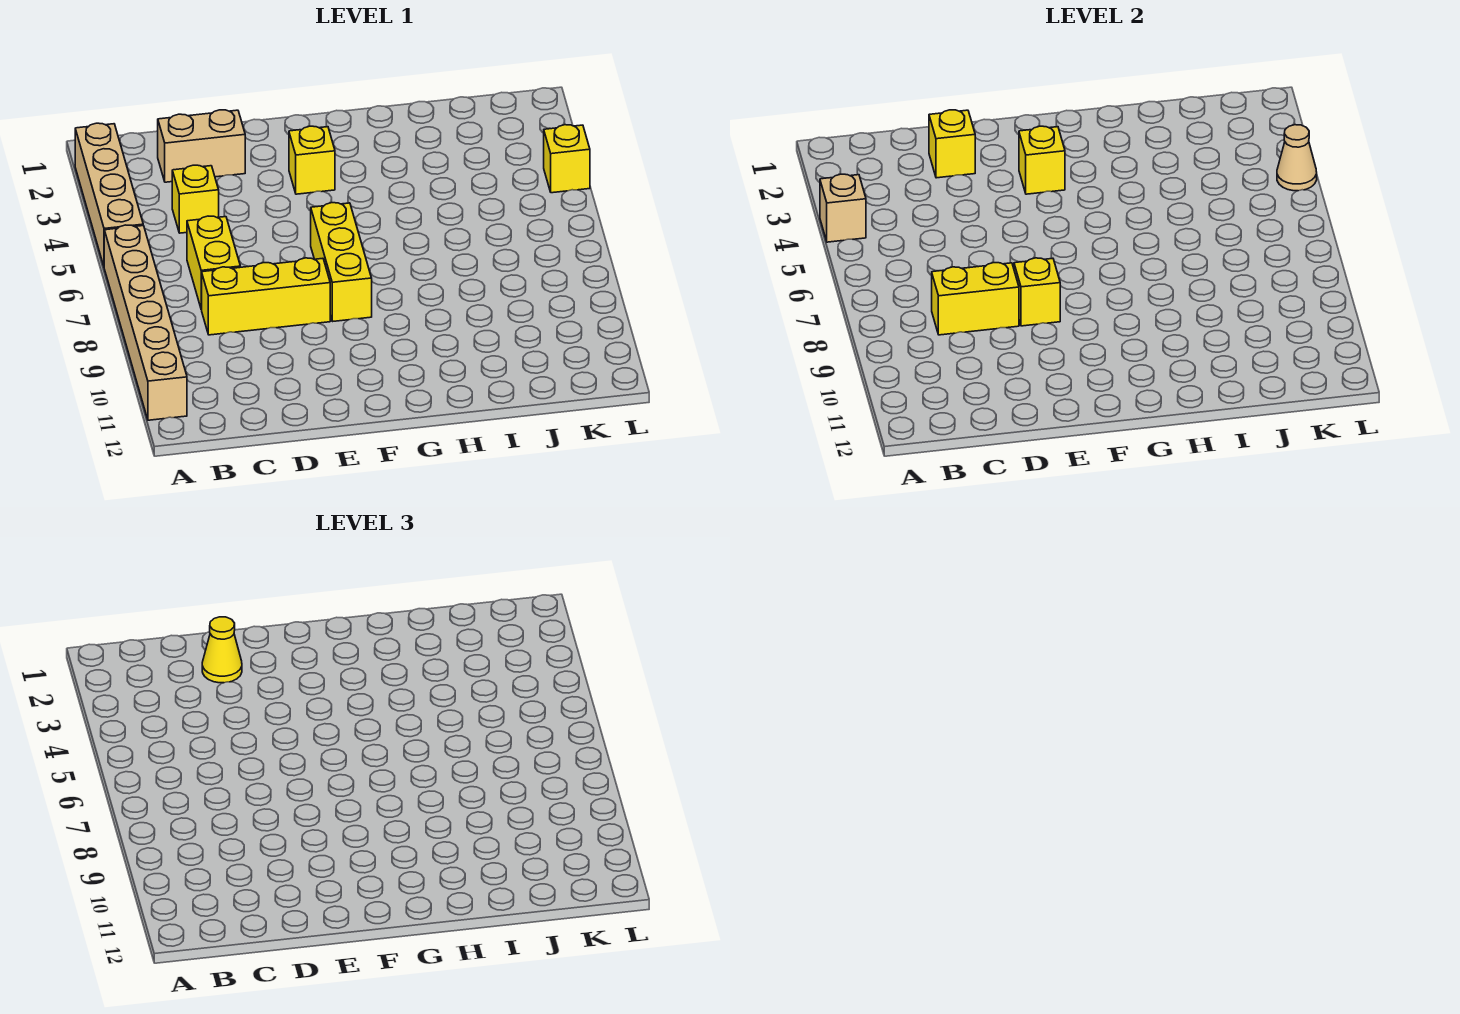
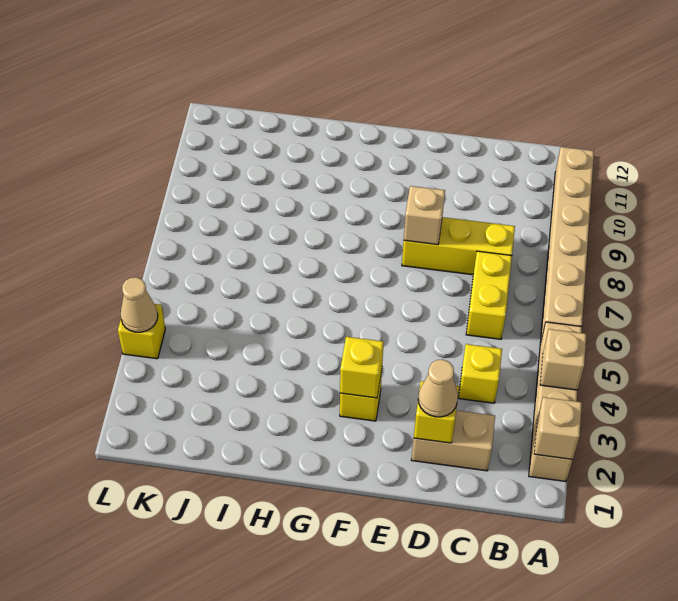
none -> tan brick A2 level 2
yellow brick C8:D8 level 2 -> none
yellow cone D2 level 3 -> tan cone D2 level 3
yellow brick E8 level 2 -> tan brick E8 level 2
yellow brick F6:F8 level 1 -> none

